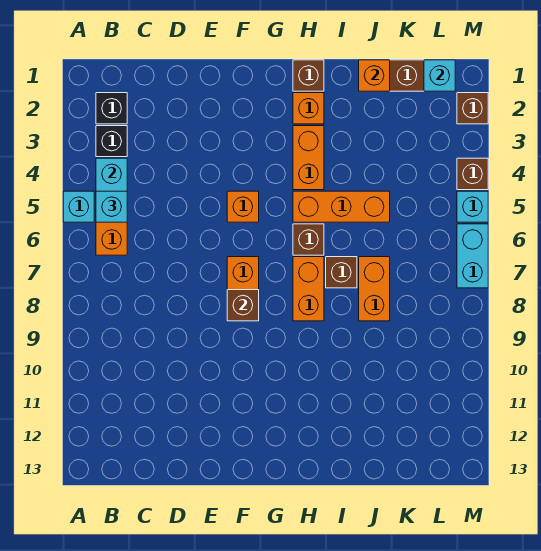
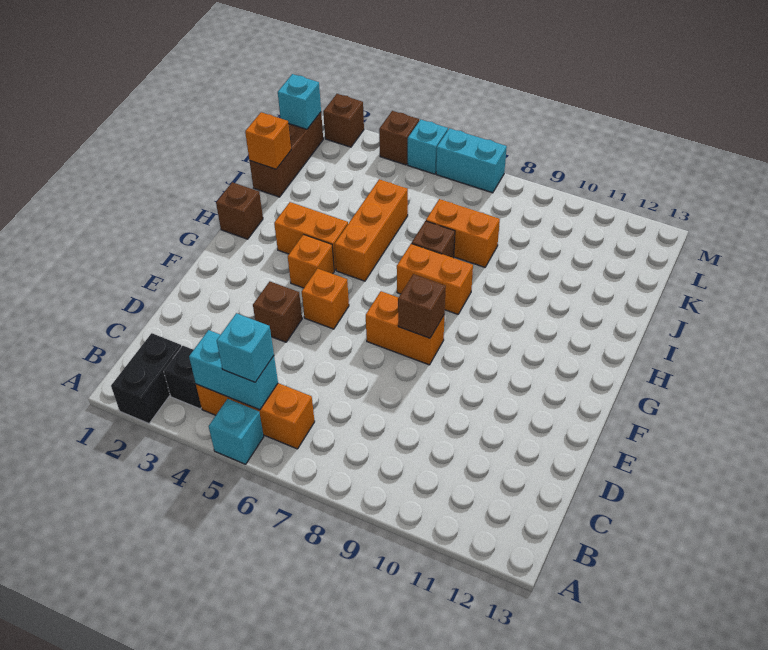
black brick B2 level 1 -> black brick A2:B2 level 1
orange brick H2 level 1 -> orange brick G4 level 1
brown brick H6 level 1 -> brown brick E4 level 1

